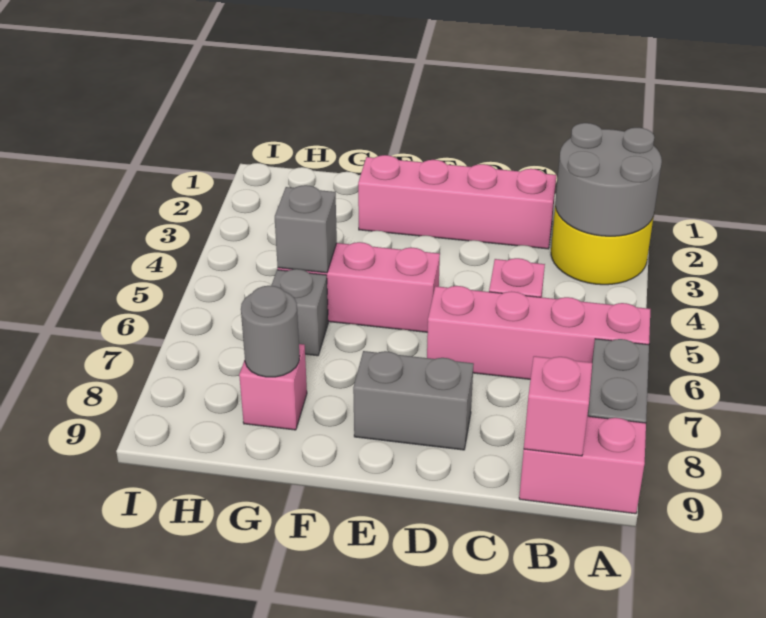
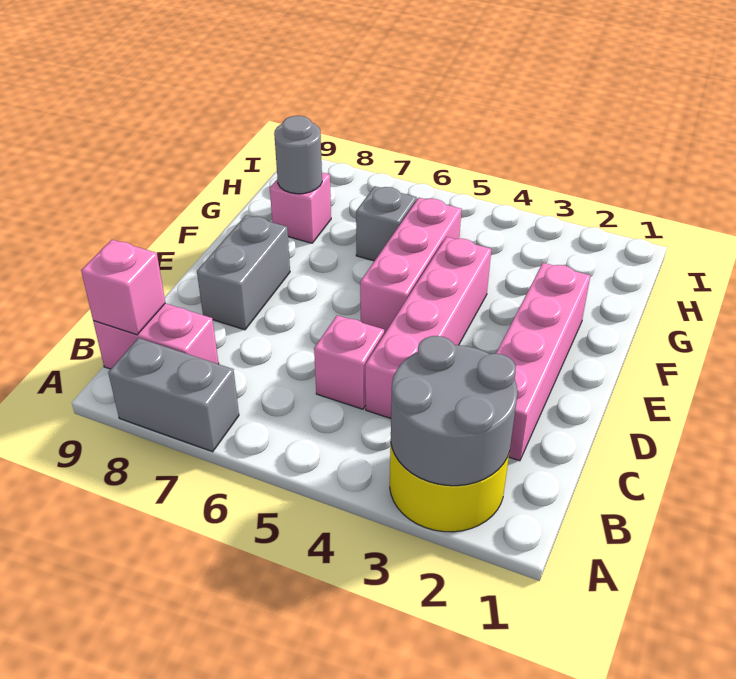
pink brick A6:D6 level 1 -> pink brick C4:F4 level 1
pink brick A9:B9 level 1 -> pink brick B8:B9 level 1
grey brick G5 level 2 -> none

